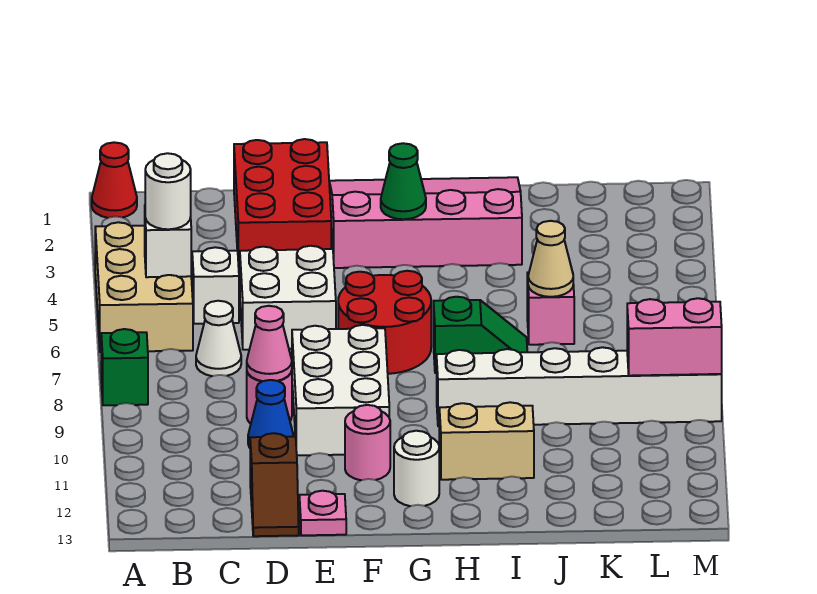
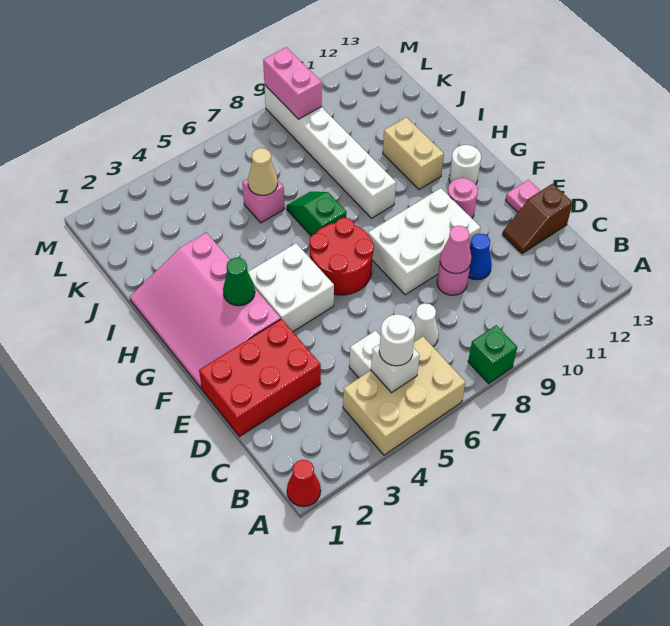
white brick D5:E6 level 1 -> white brick F4:G5 level 1
brown slope D12:D13 level 1 top 12 -> brown slope D12:D13 level 1 top 13

